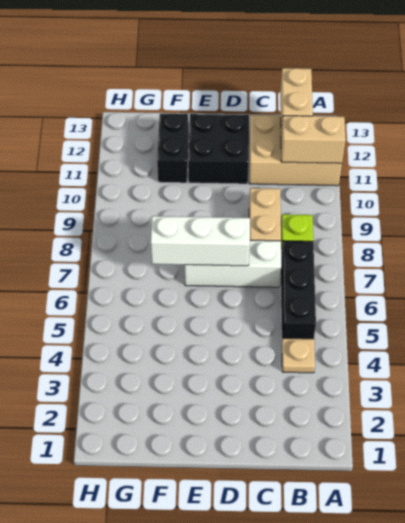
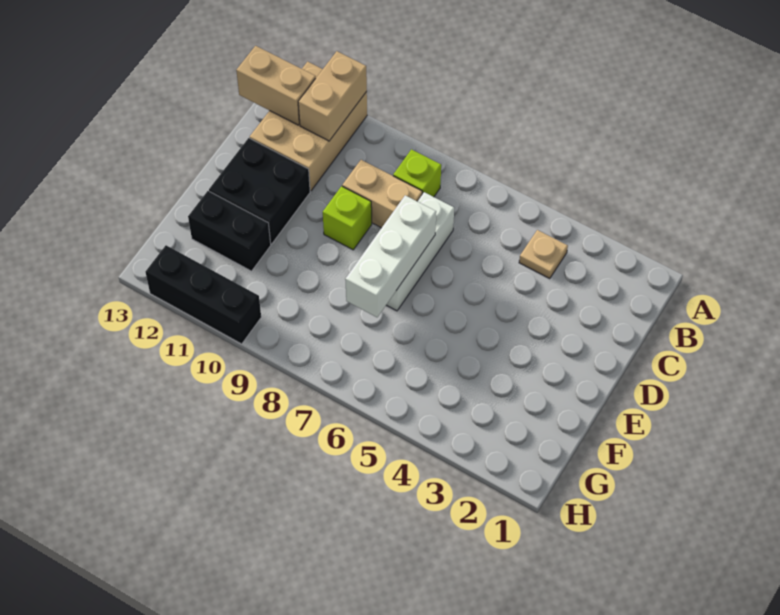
black brick B5:B7 level 1 -> black brick H10:H12 level 1
none -> lime brick D9 level 1

